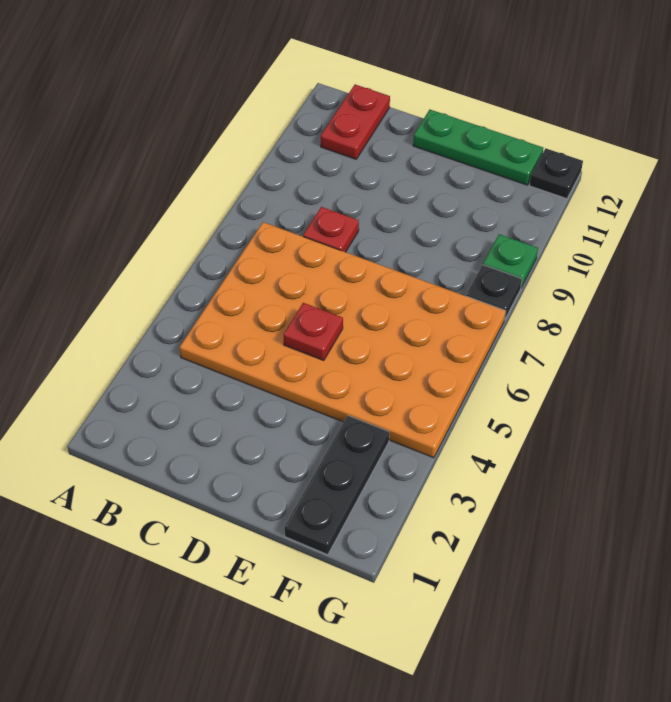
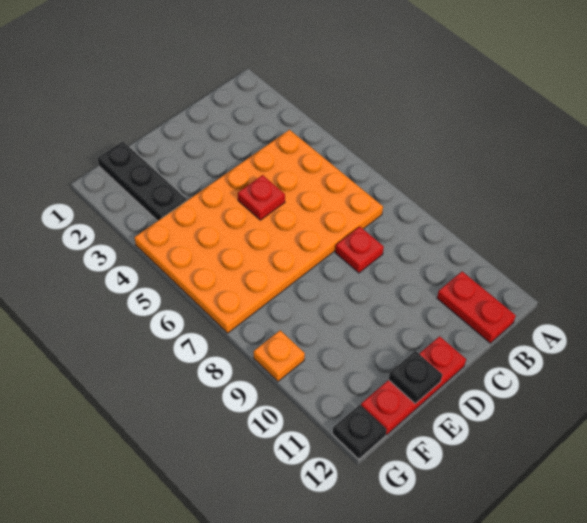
green plate D12:F12 level 1 -> red plate D12:F12 level 1
black plate G8 level 1 -> black plate E12 level 2
green plate G9 level 1 -> orange plate G9 level 1

